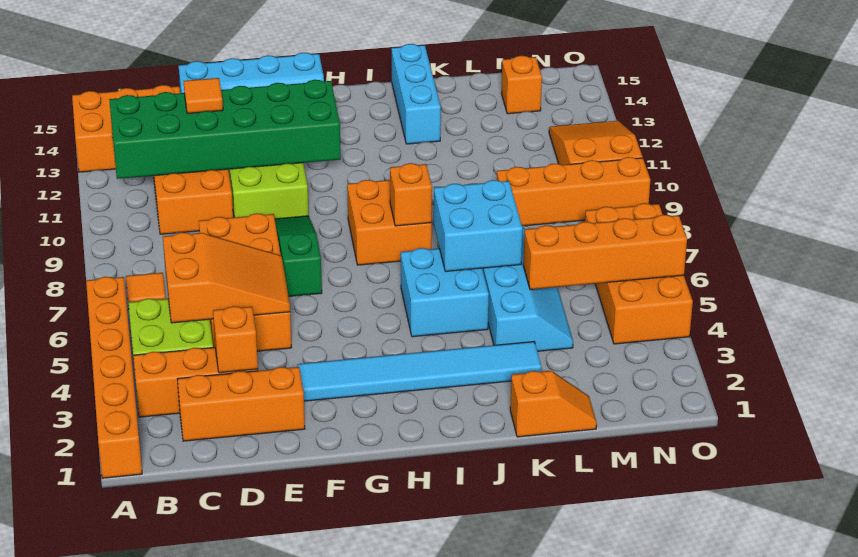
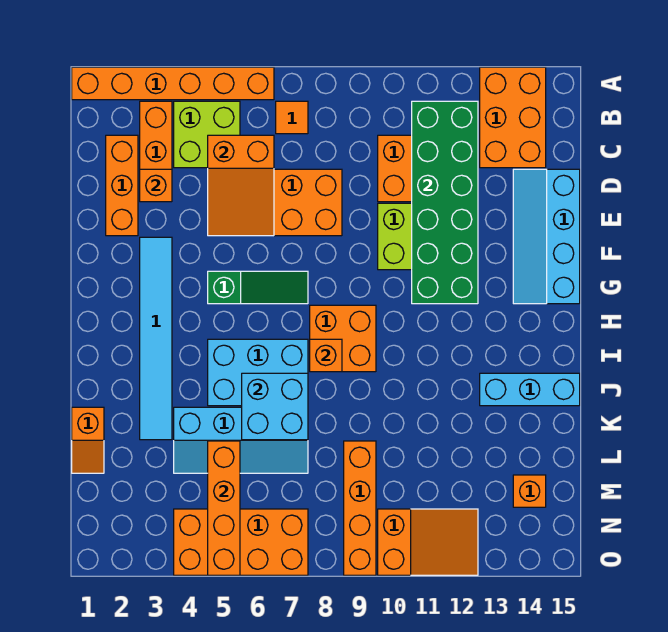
orange tile D12 level 3 -> none
green slope F7:F9 level 1 top 7 -> green slope G5:G7 level 1 top 5
cyan brick I5:J6 level 1 -> cyan brick I5:J7 level 1

